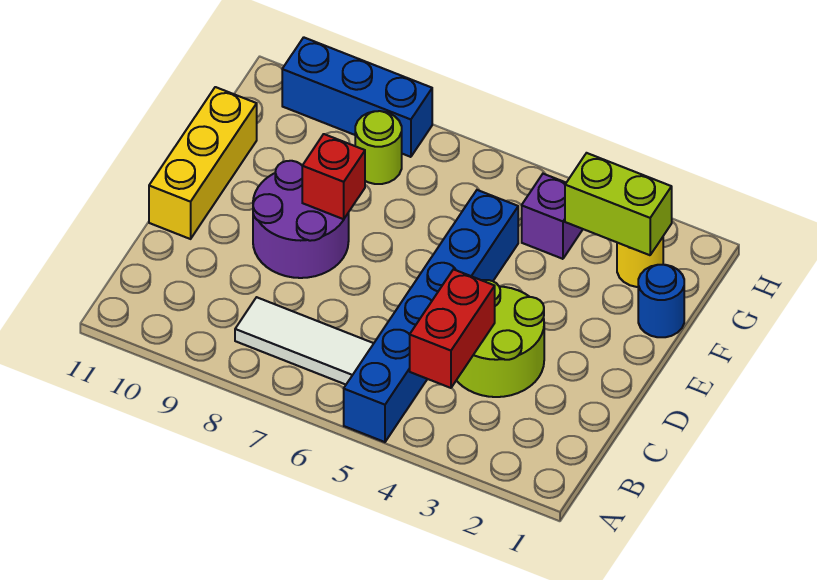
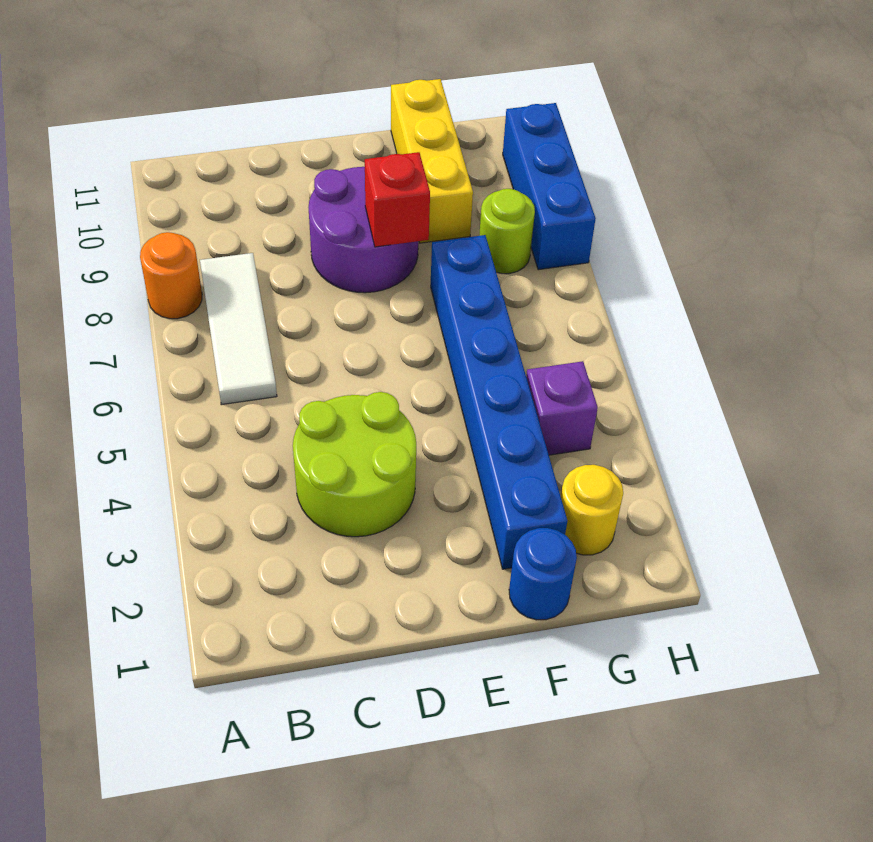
blue brick A5:F5 level 1 -> blue brick F2:F7 level 1
none -> orange round brick A8 level 1
red brick B4:C4 level 2 -> none
yellow brick D11:F11 level 1 -> yellow brick F9:F11 level 1
lime brick G2:G3 level 2 -> none

